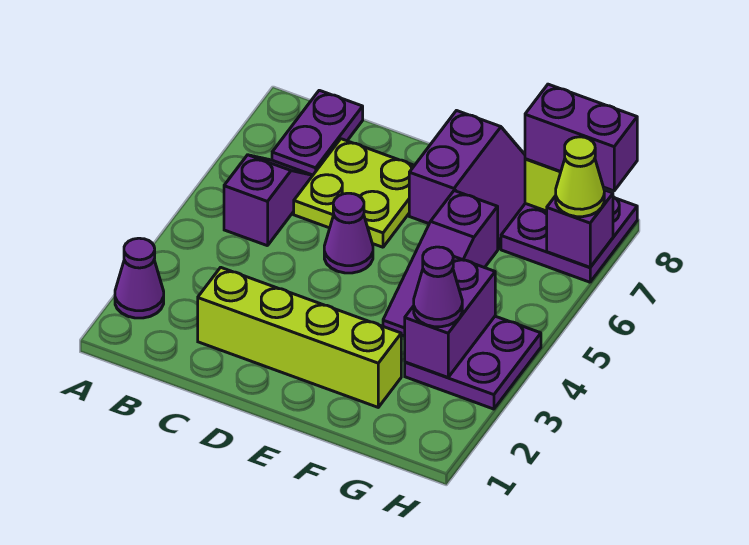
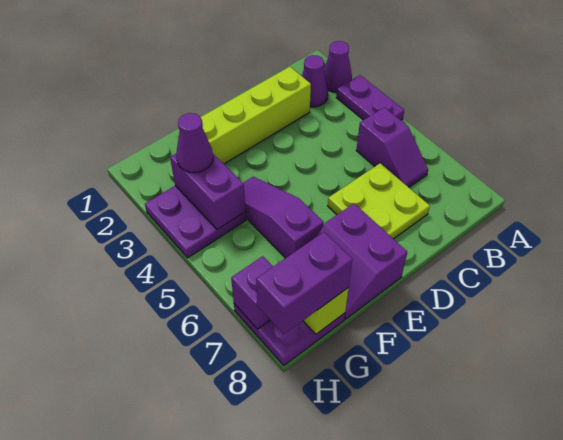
purple plate B7:B8 level 1 -> purple plate A3:A4 level 1
purple cone D5 level 1 -> purple cone B2 level 1
lime cone H7 level 3 -> none

